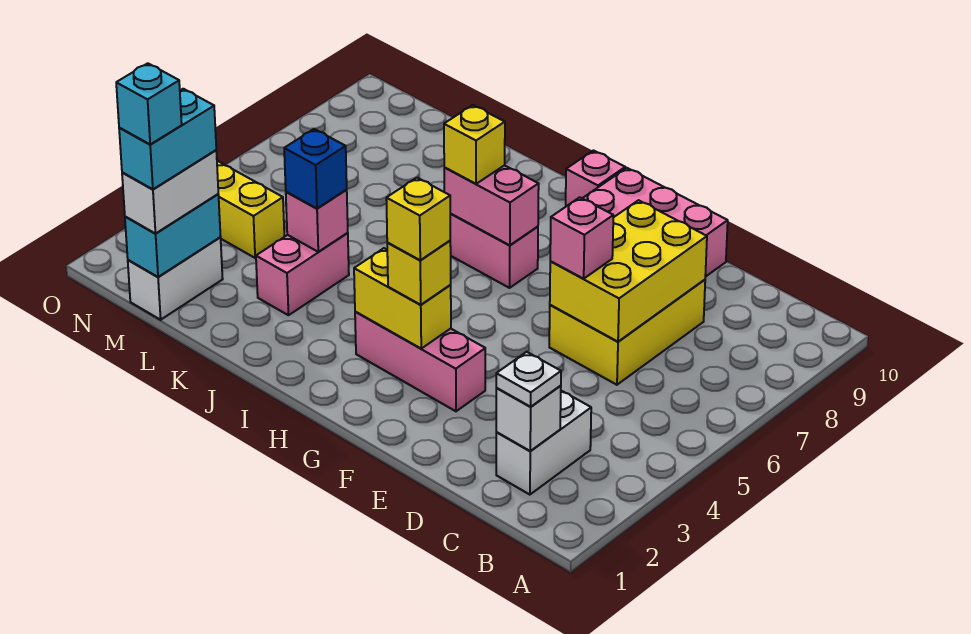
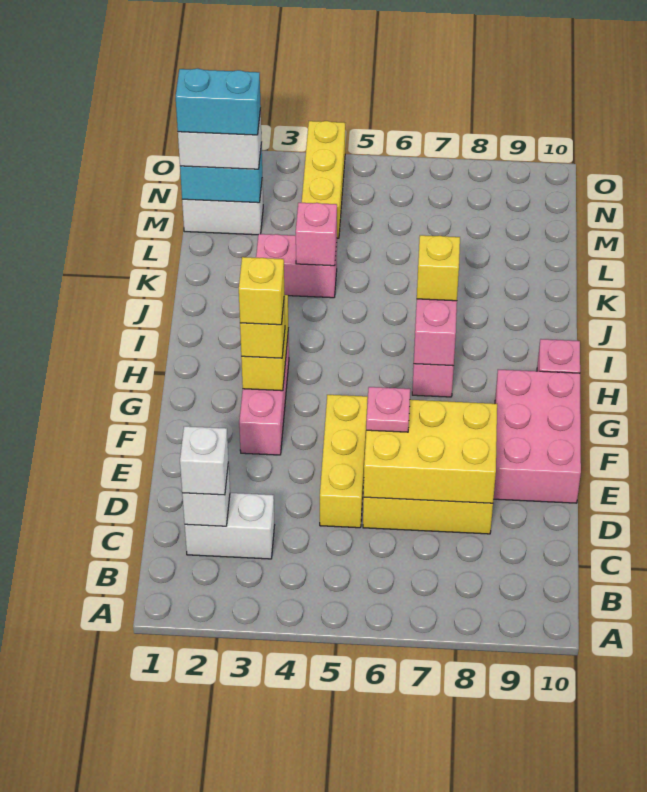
white plate C2 level 3 -> white brick C2 level 3
none -> yellow brick D5:F5 level 1
pink brick E6 level 3 -> pink plate E6 level 3
blue brick K4 level 3 -> none
cyan brick M1 level 5 -> none

